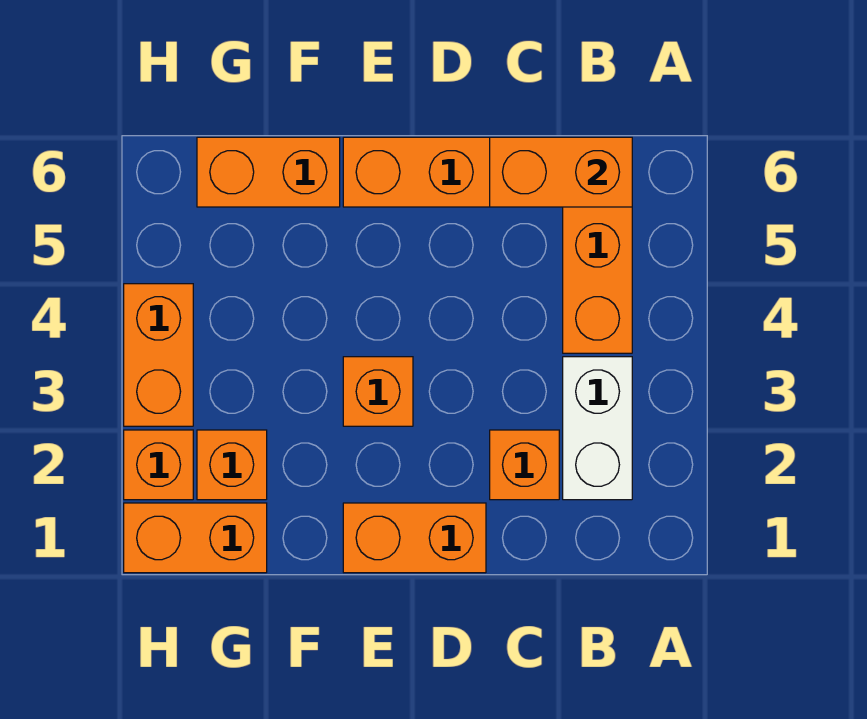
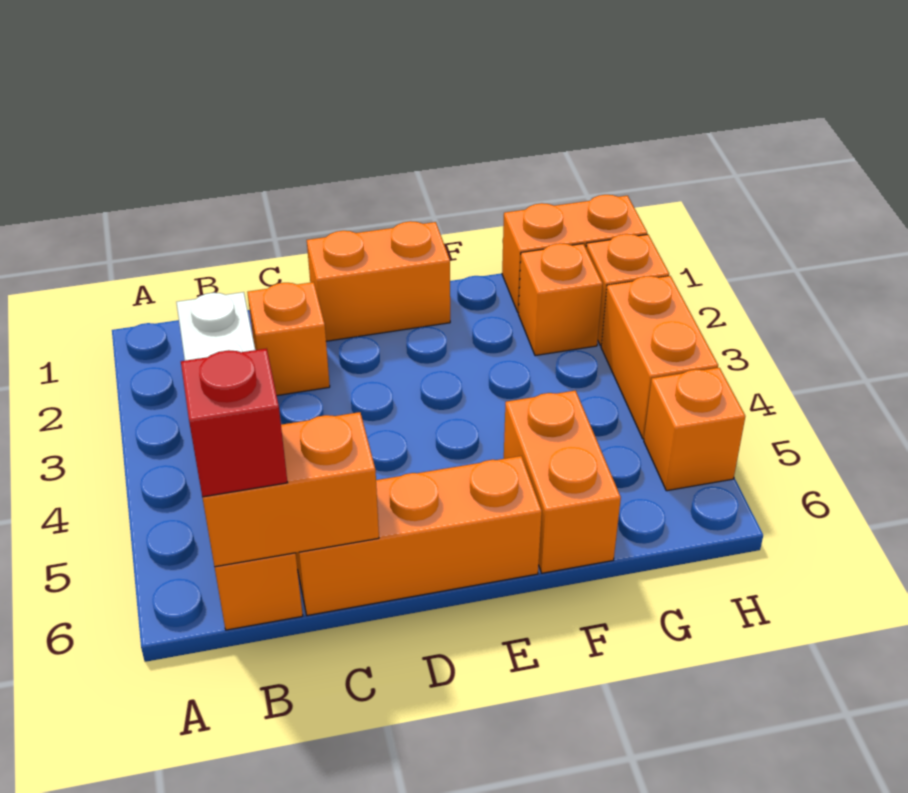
none -> red brick B6 level 3
orange brick E3 level 1 -> orange brick H5 level 1
orange brick F6:G6 level 1 -> orange brick F5:F6 level 1

